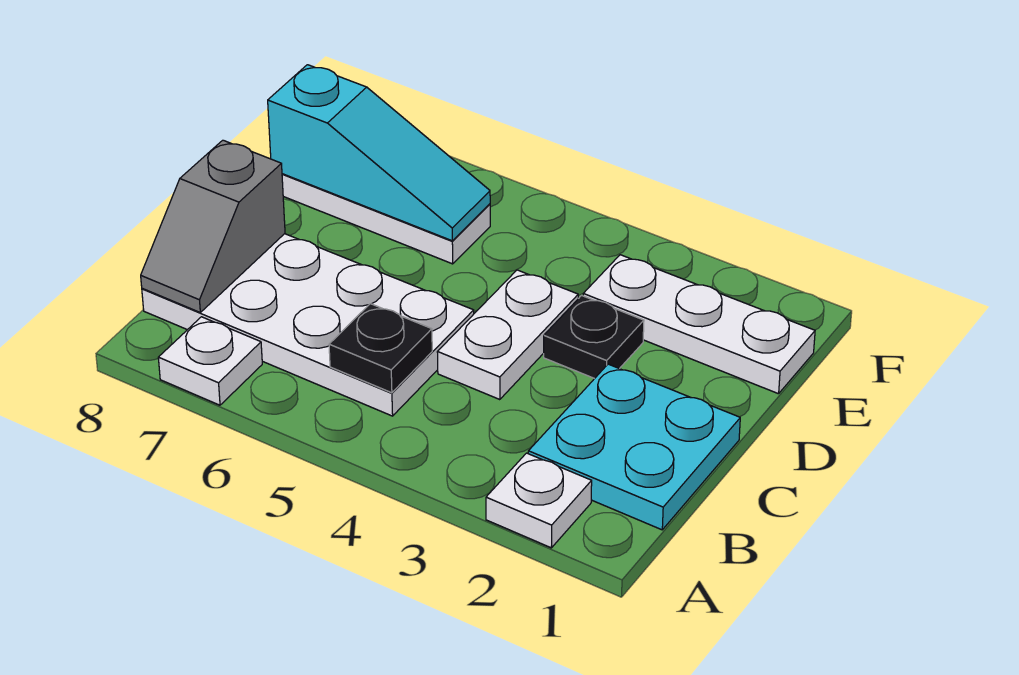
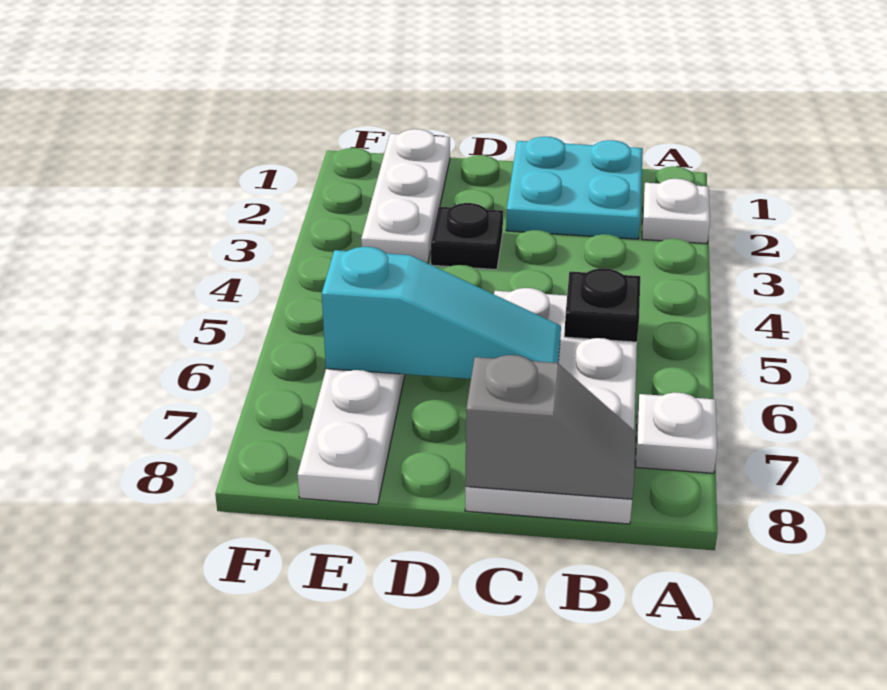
white plate C4:D4 level 1 -> none
cyan slope E6:E8 level 2 top 8 -> cyan slope C6:E6 level 2 top E

